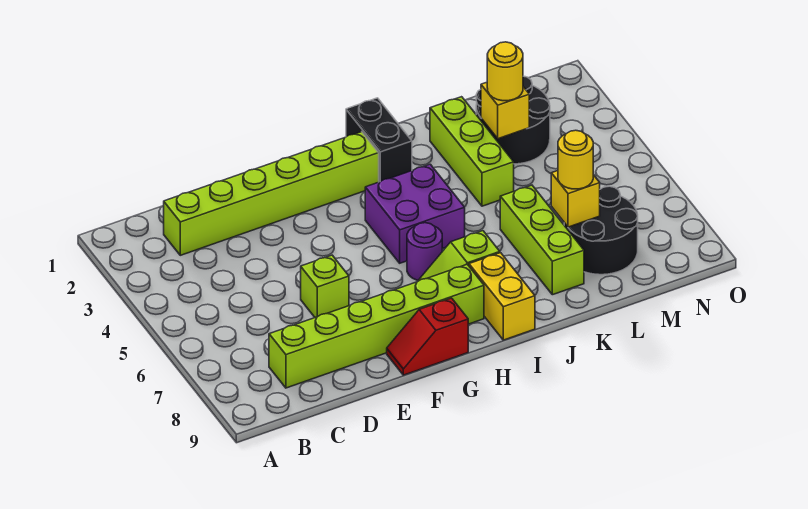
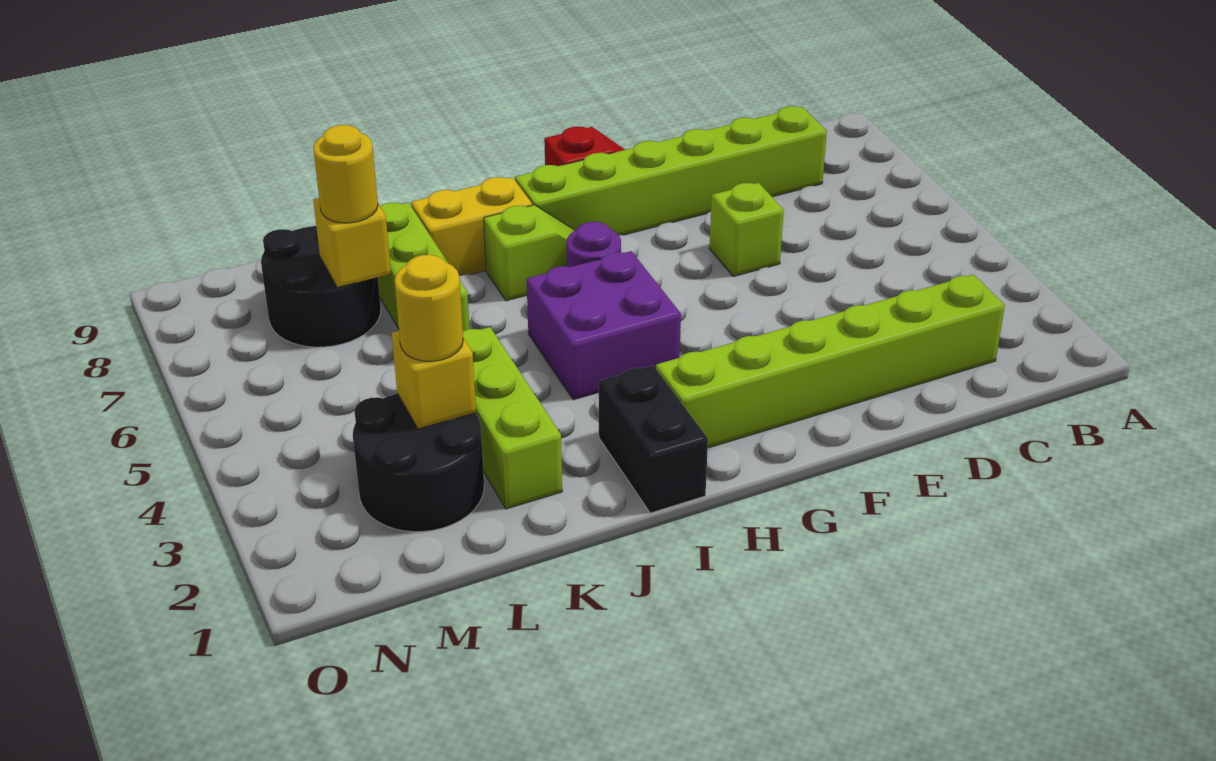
yellow brick I8:I9 level 1 -> yellow brick I8:J8 level 1

